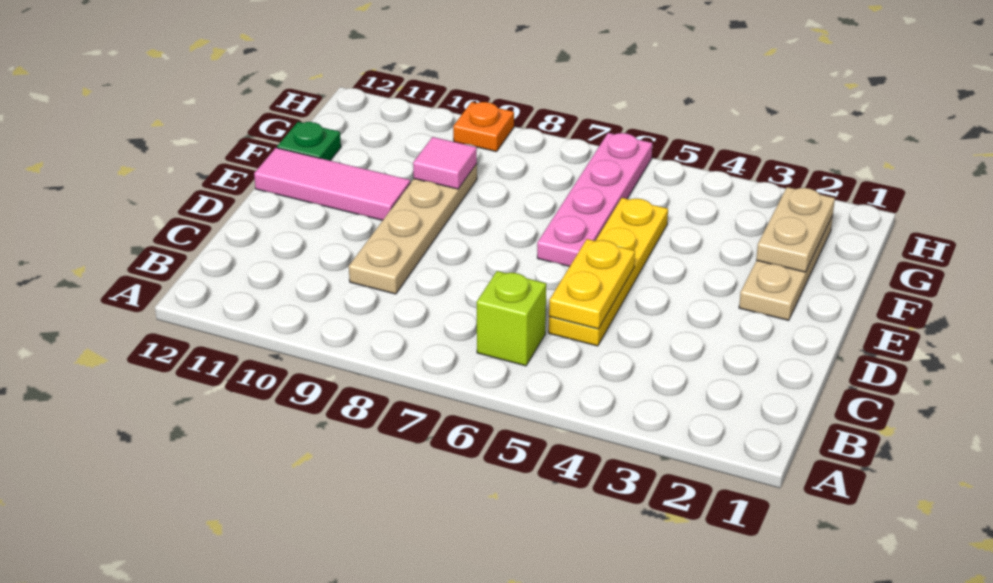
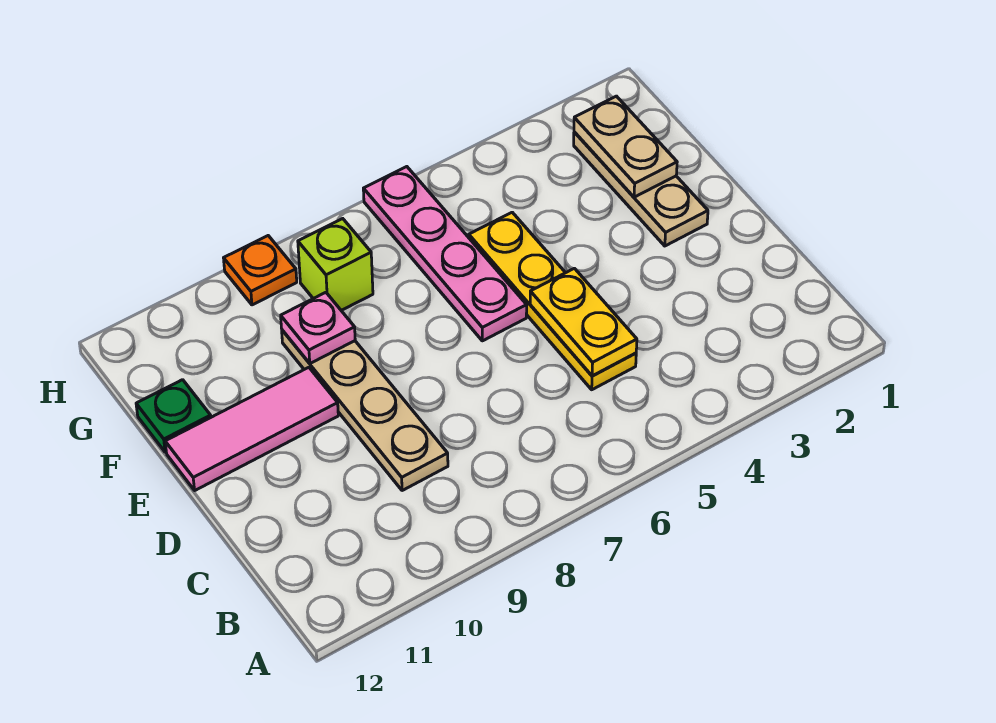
lime brick B6 level 1 -> lime brick G8 level 1
pink tile F9 level 2 -> pink plate F9 level 2

